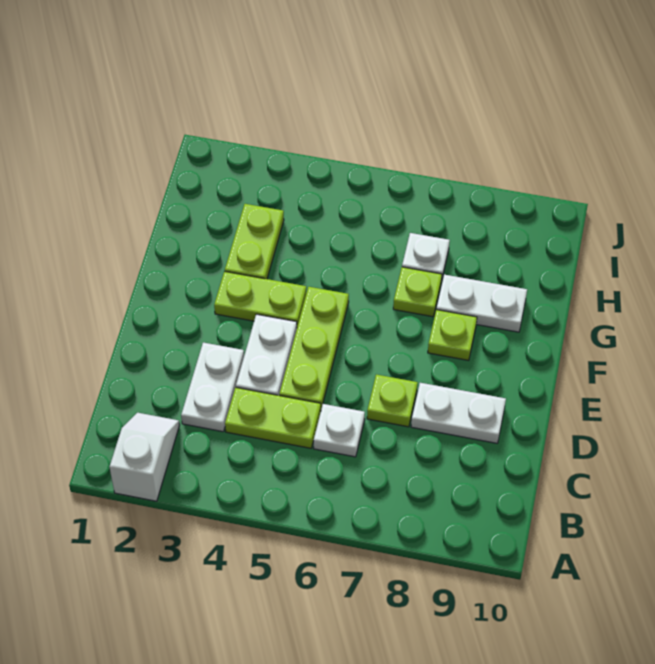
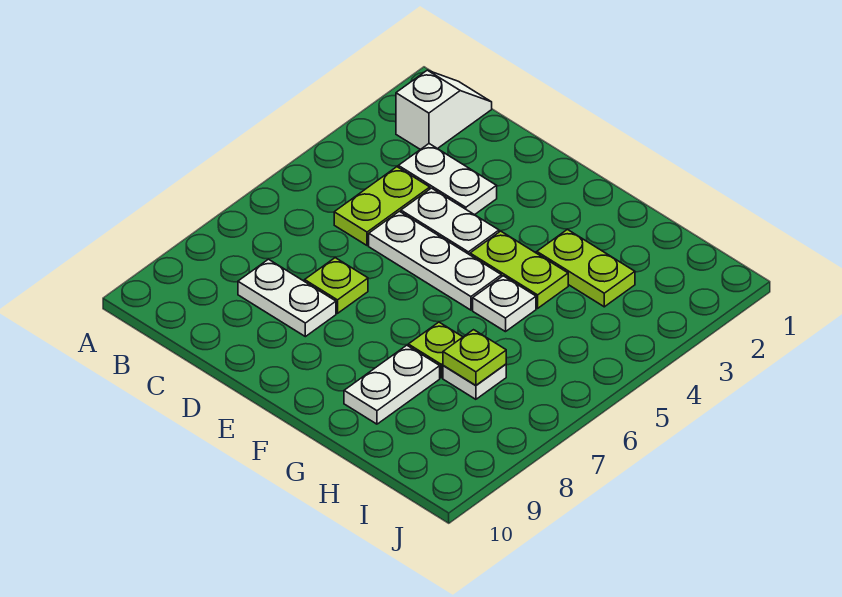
white slope A2:B2 level 1 top A -> white slope B1:B2 level 1 top 2
white plate C6 level 1 -> white plate G5 level 1
lime plate D5:F5 level 1 -> white plate D5:F5 level 1
white plate D8:D9 level 1 -> white plate C8:D8 level 1
lime plate F3:F4 level 1 -> lime plate F4:G4 level 1
lime plate F8 level 1 -> lime plate H7 level 2

